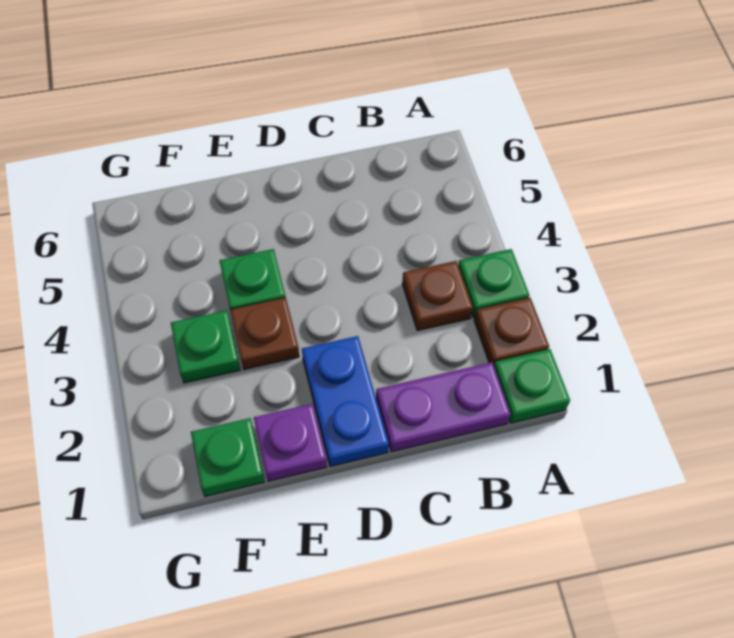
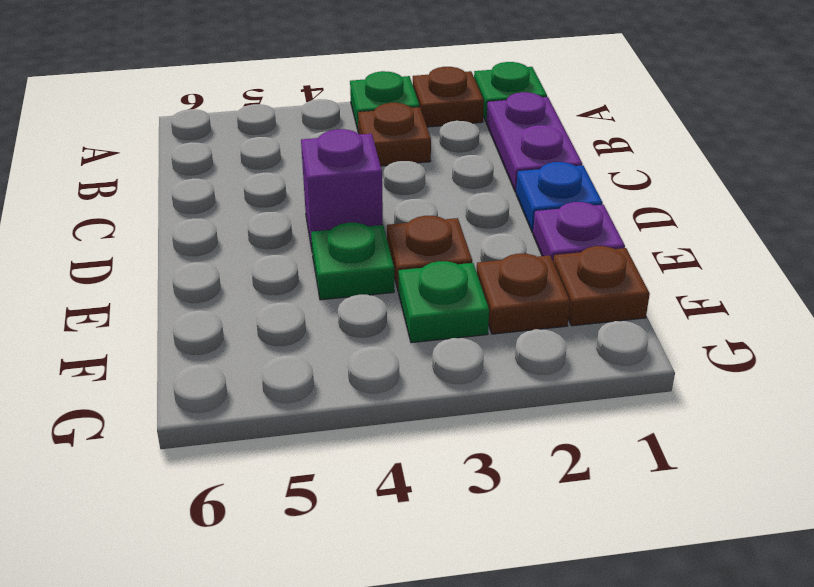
blue plate D1:D2 level 1 -> blue plate D1 level 1
none -> purple brick D4 level 1
green plate F1 level 1 -> brown plate F1 level 1
none -> brown plate F2 level 1

